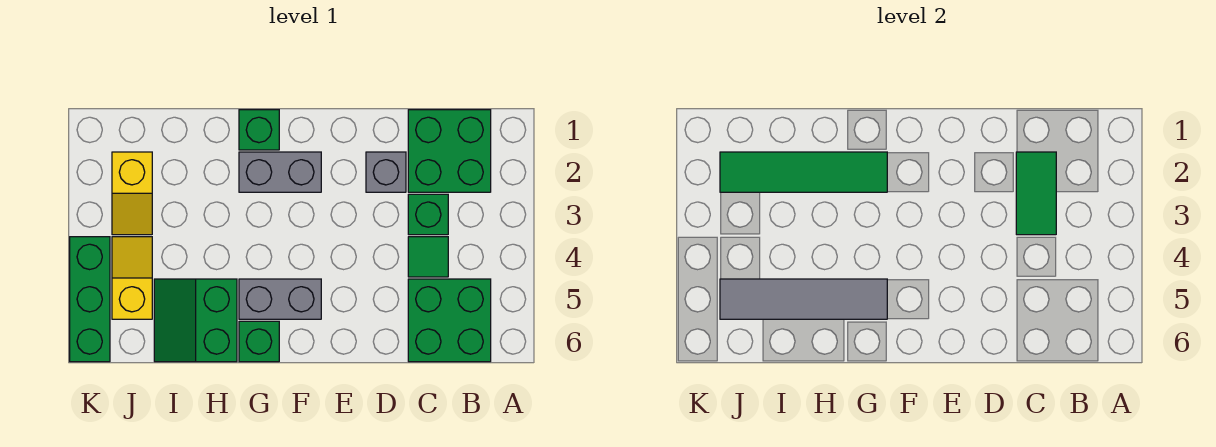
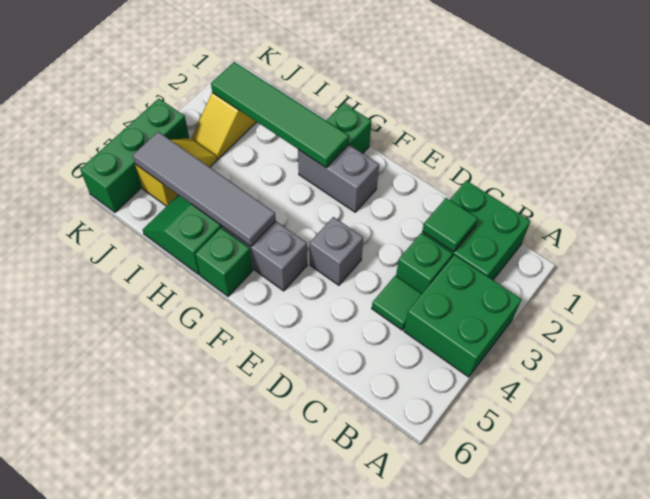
green brick B5:C6 level 1 -> green brick A3:B4 level 1
green tile C2:C3 level 2 -> green tile C2 level 2
grey brick D2 level 1 -> grey brick E4 level 1

